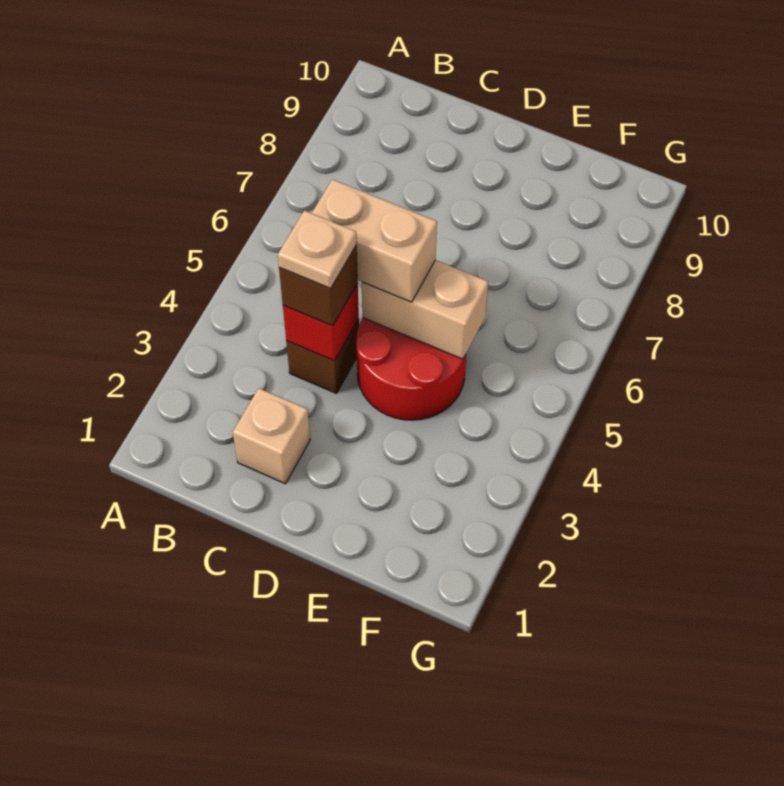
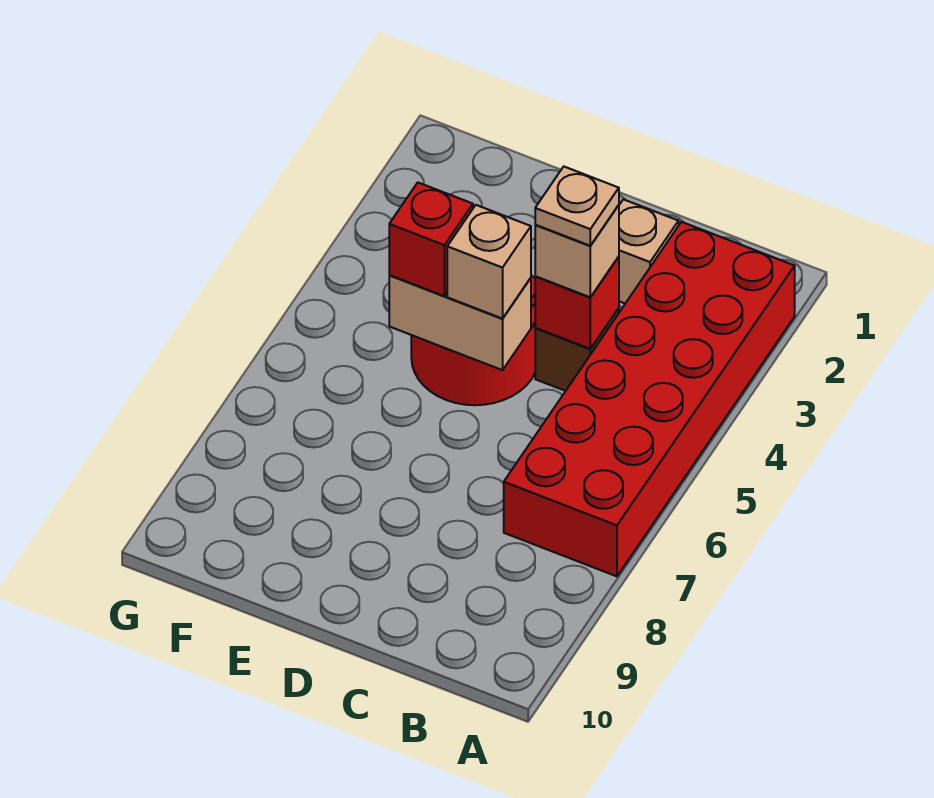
none -> red brick A2:B7 level 1
brown brick C4 level 3 -> tan brick C4 level 3
tan brick C5:D5 level 3 -> tan brick D5 level 3
none -> red brick E5 level 3

